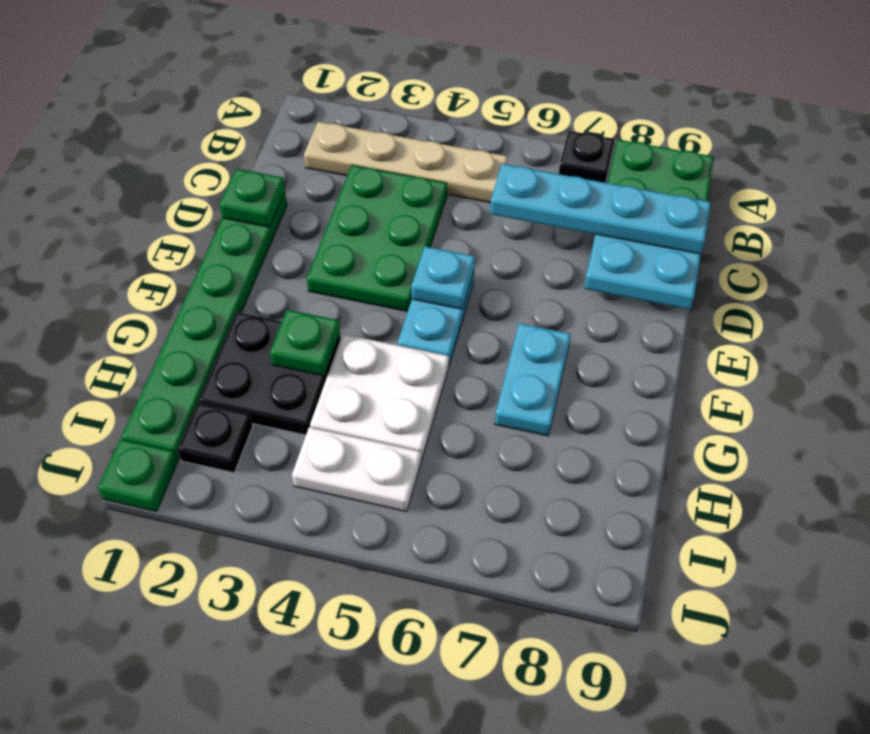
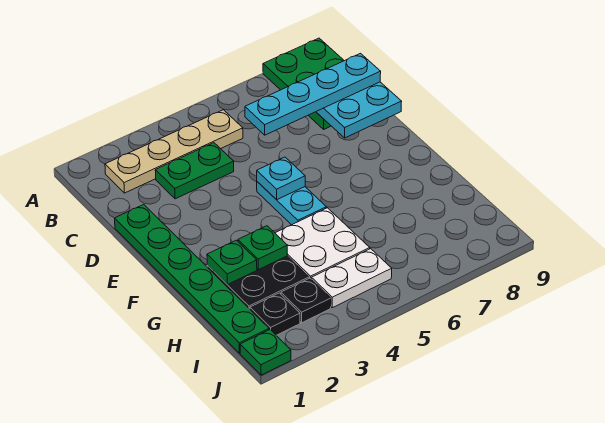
black plate A7 level 1 -> black plate I3 level 1
green plate C3:E4 level 1 -> green plate C3:C4 level 1
green plate D1 level 2 -> green plate G2 level 2
cyan plate F7:G7 level 1 -> none

